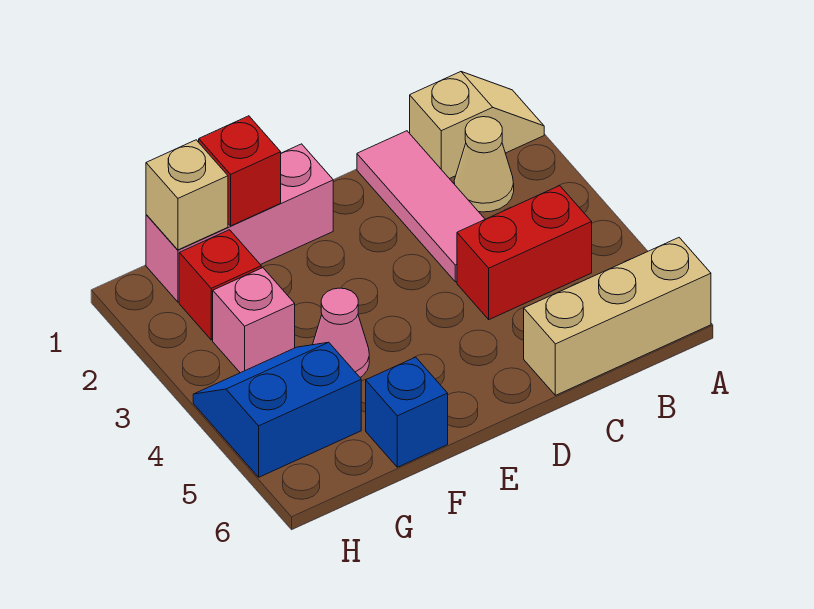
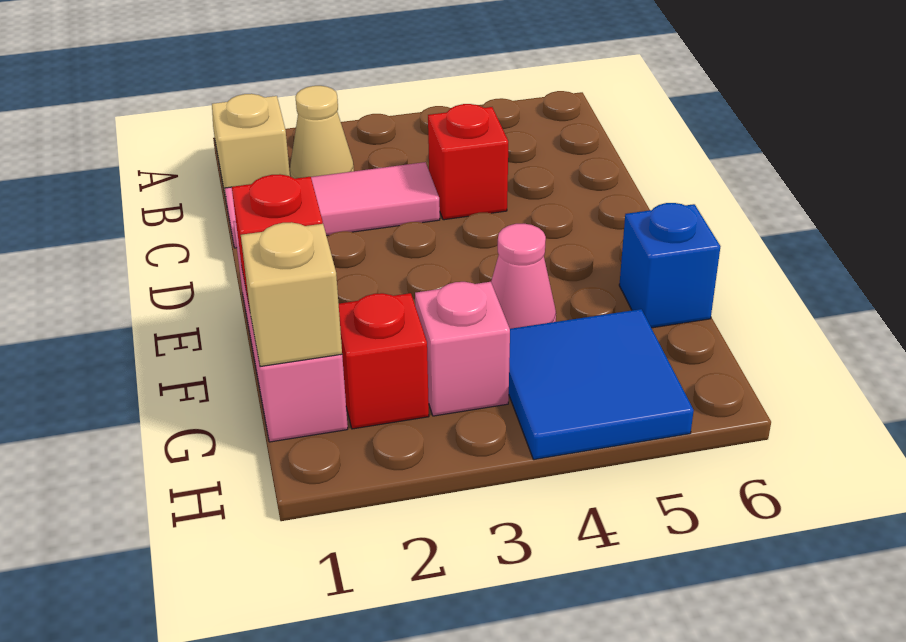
tan brick A6:C6 level 1 -> none
red brick B4:C4 level 1 -> red brick C4 level 1
blue slope G4:H5 level 1 top 5 -> blue tile G4:H5 level 1

